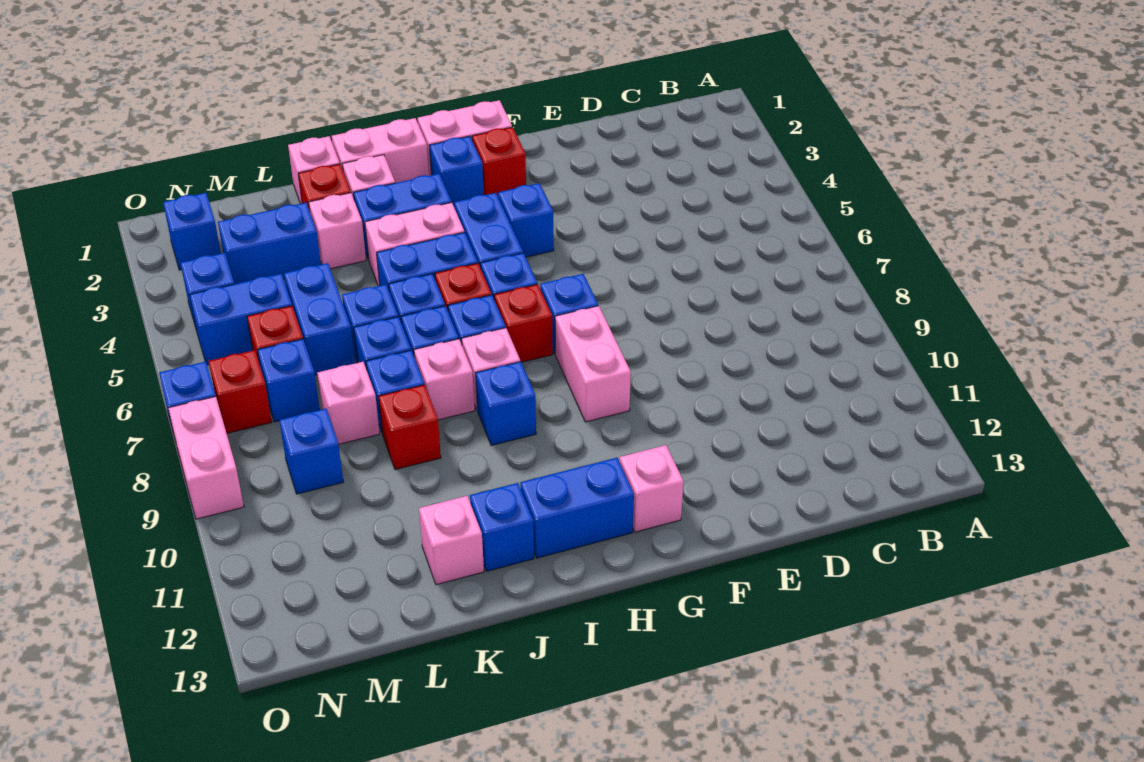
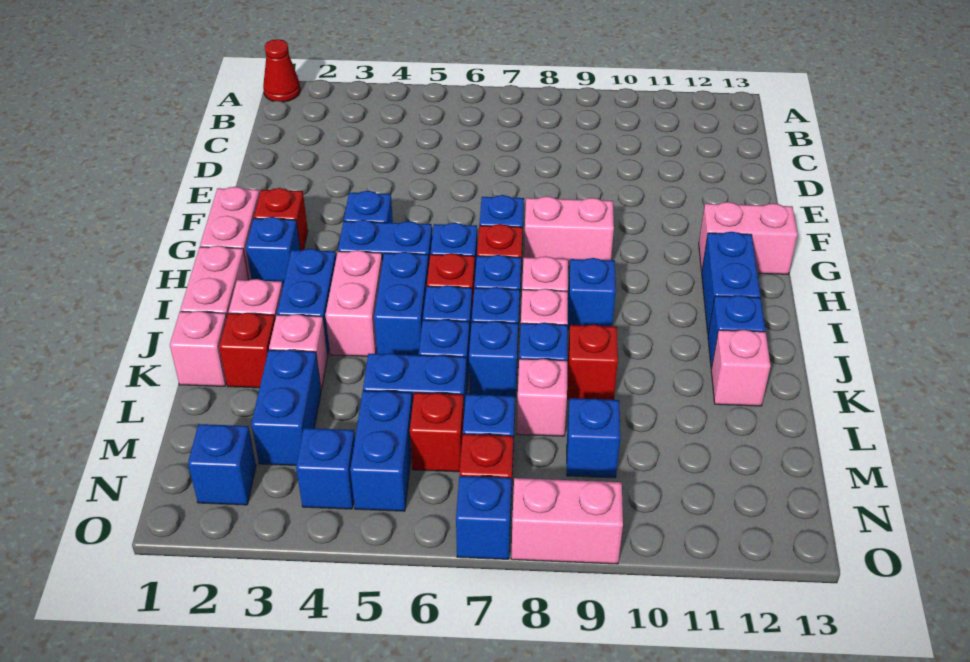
none -> red cone A1 level 1
pink brick G12 level 1 -> pink brick G12:G13 level 1

